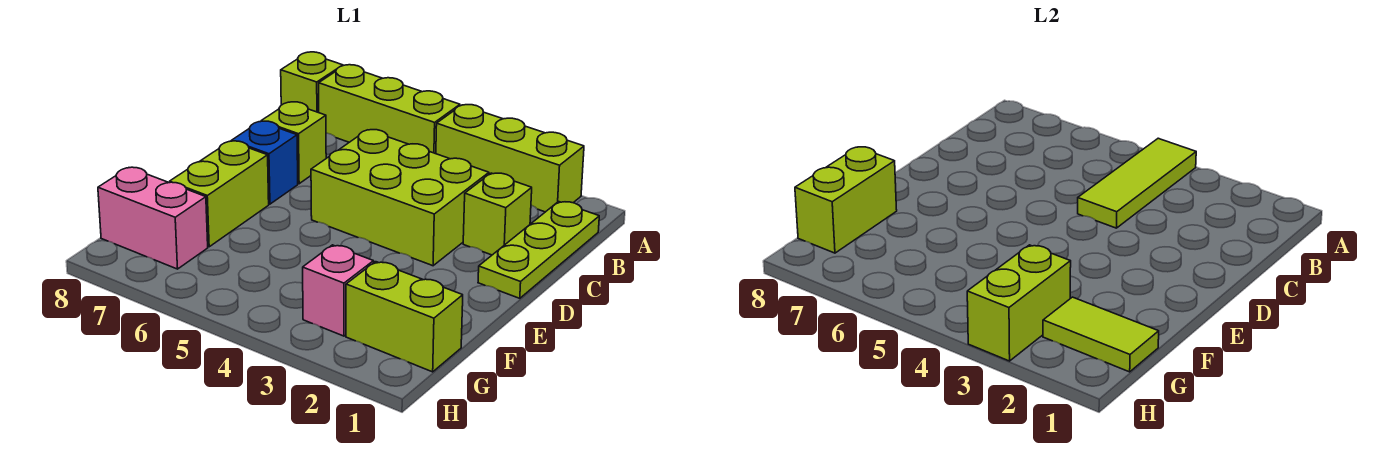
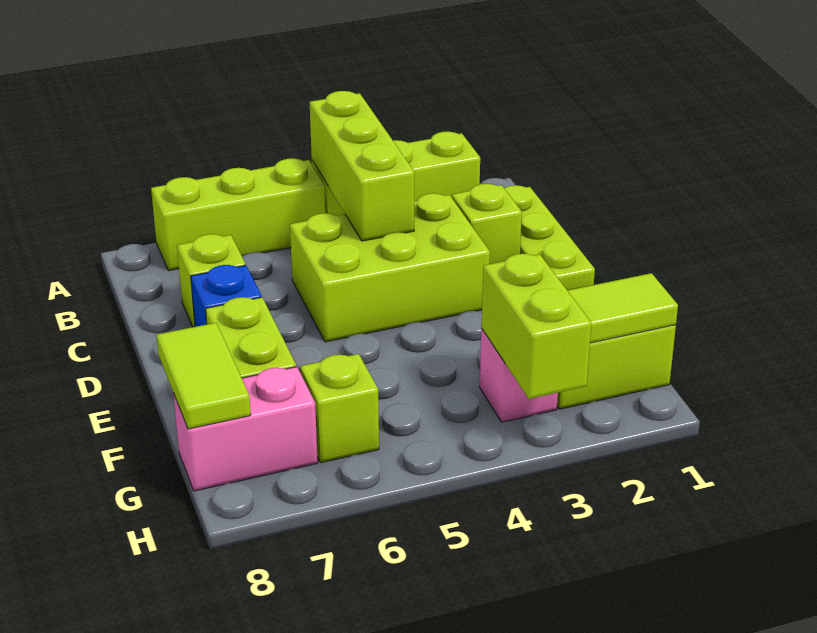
lime tile A4:C4 level 2 -> lime brick A4:C4 level 2
lime brick A8 level 1 -> lime brick G6 level 1
lime brick F8:G8 level 2 -> lime tile F8:G8 level 2

